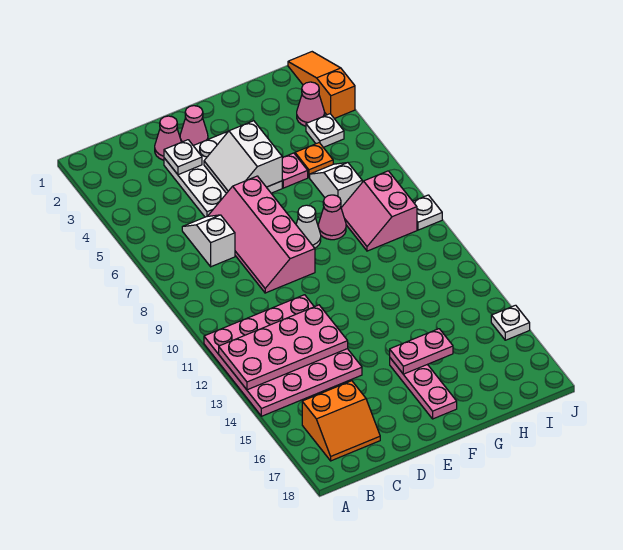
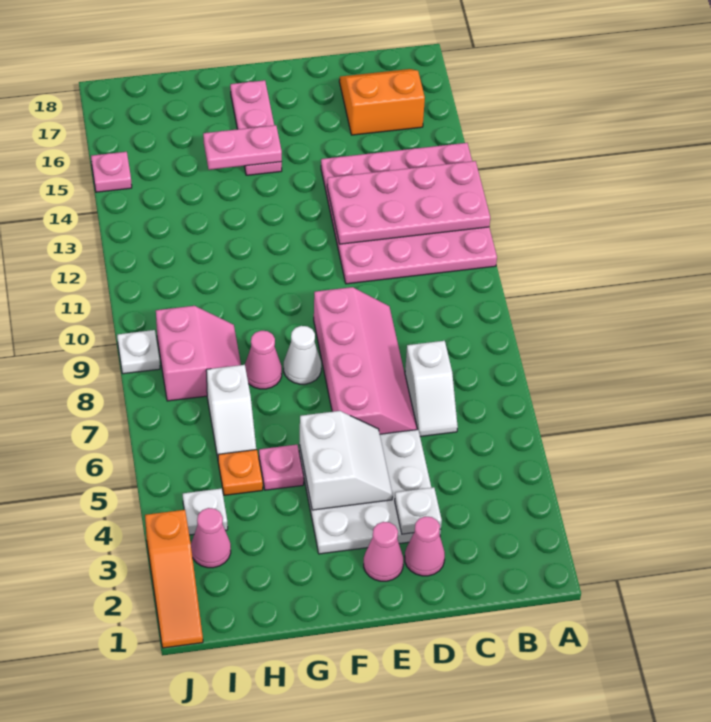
white plate J15 level 1 -> pink plate J15 level 1

